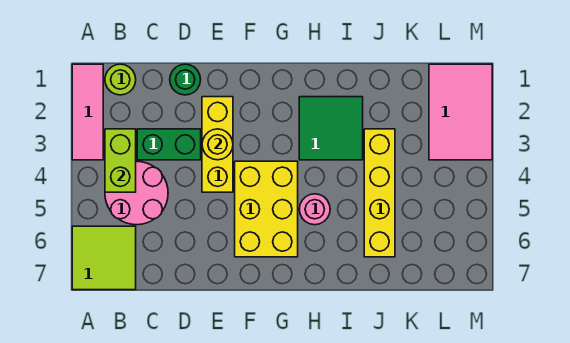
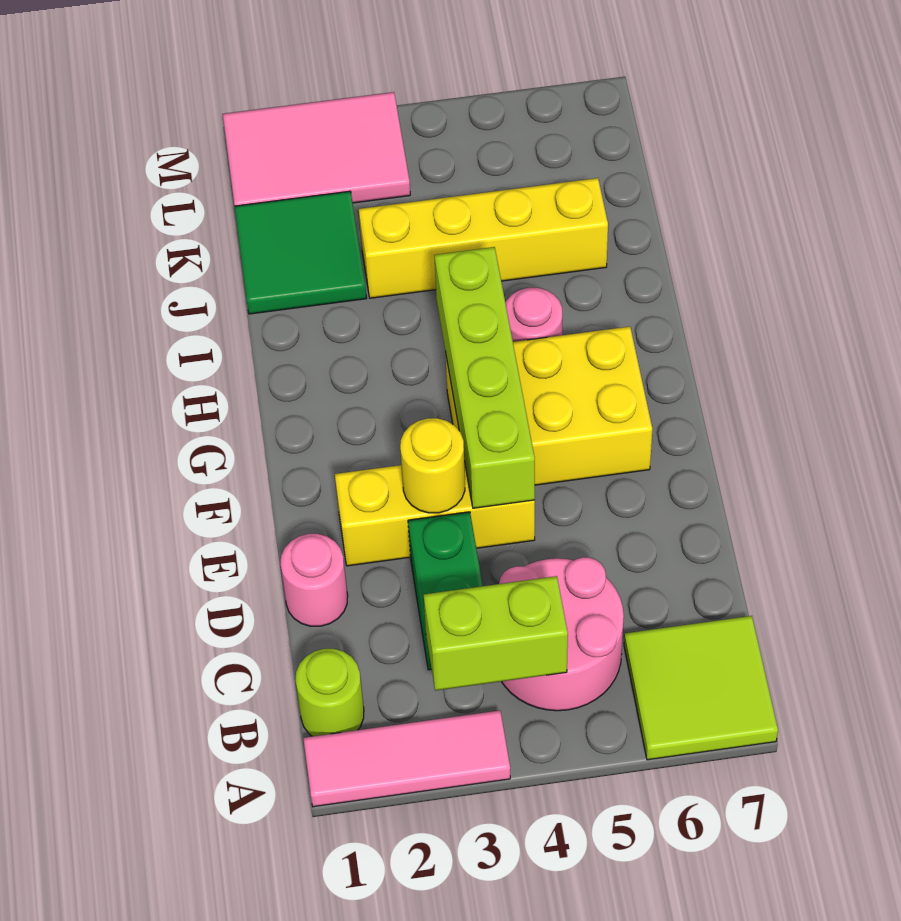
green round brick D1 level 1 -> pink round brick D1 level 1
none -> lime brick E4:H4 level 2
green tile H2:I3 level 1 -> green tile J1:K2 level 1

